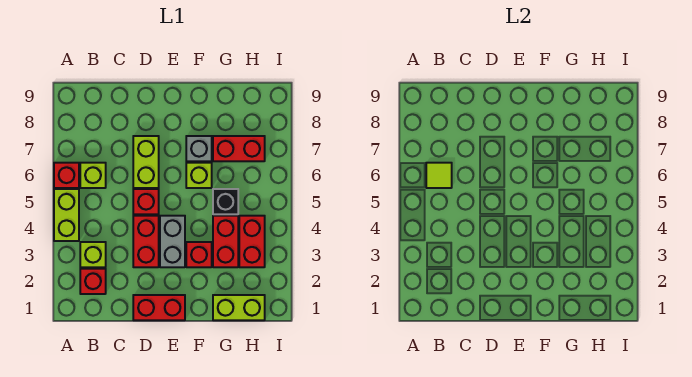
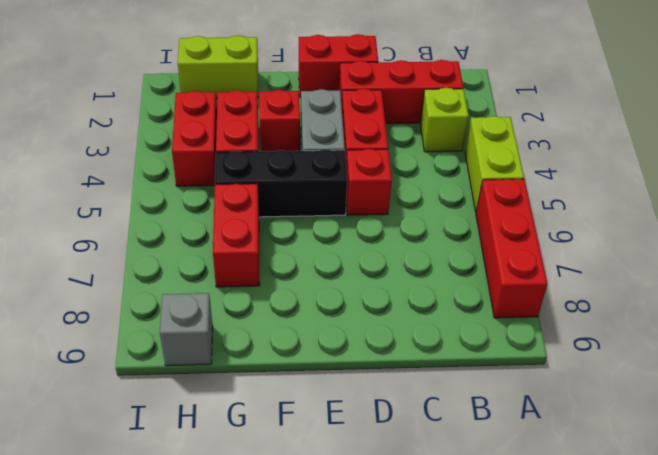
red brick A6 level 1 -> red brick A6:A8 level 1
red brick B2 level 1 -> red brick B2:D2 level 1
lime brick B6 level 1 -> none
lime tile B6 level 2 -> none
lime brick D6:D7 level 1 -> none
lime brick F6 level 1 -> none
grey brick F7 level 1 -> grey brick H9 level 1
black brick G5 level 1 -> black brick E5:G5 level 1
red brick G7:H7 level 1 -> red brick G6:G7 level 1

